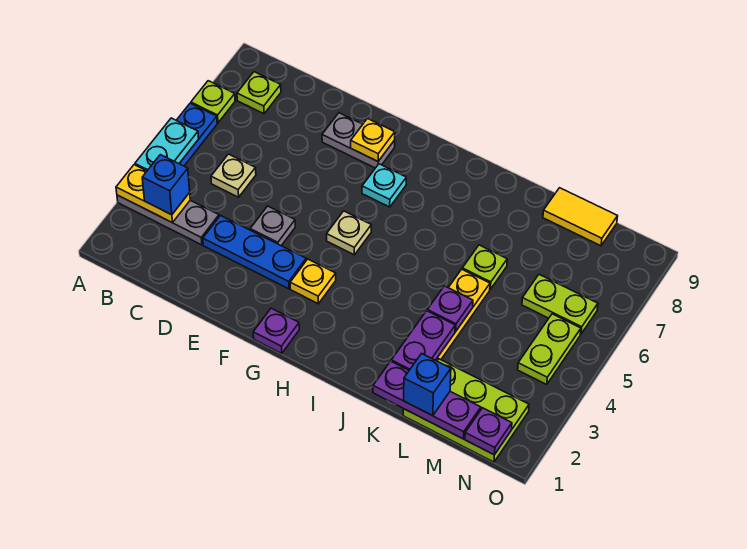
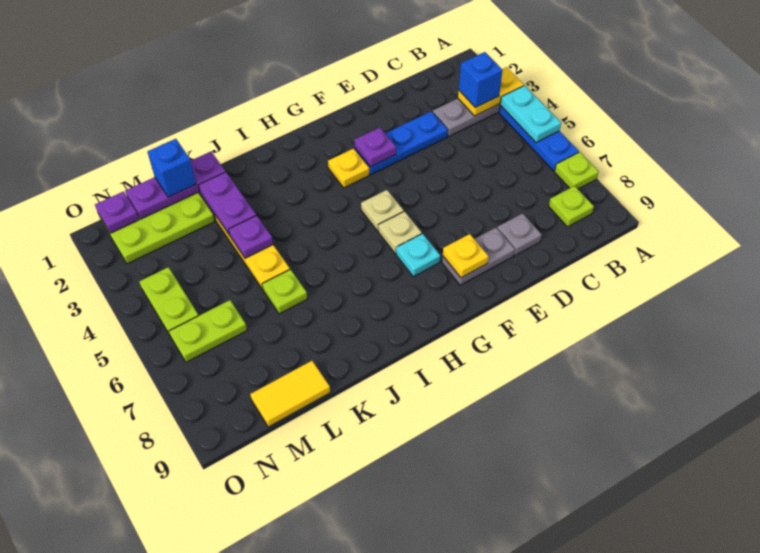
tan plate C5 level 1 -> tan plate G6 level 1
grey plate E4 level 1 -> grey plate D8 level 1
purple plate G1 level 1 -> purple plate F3 level 2

